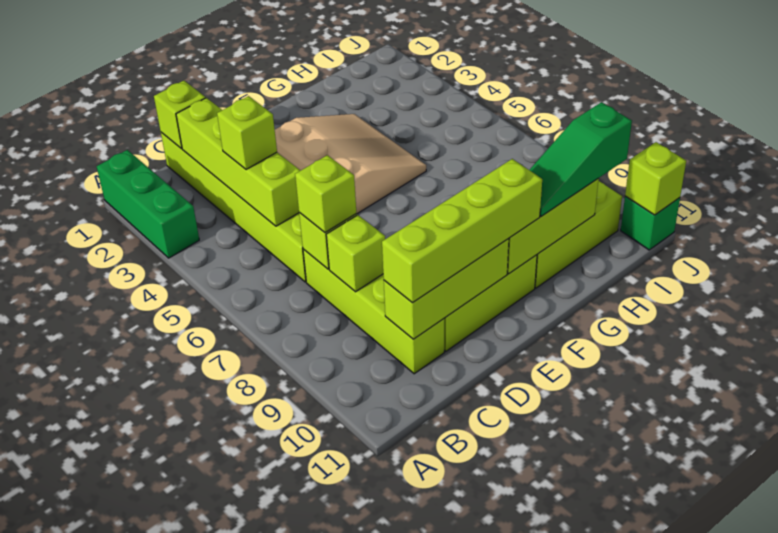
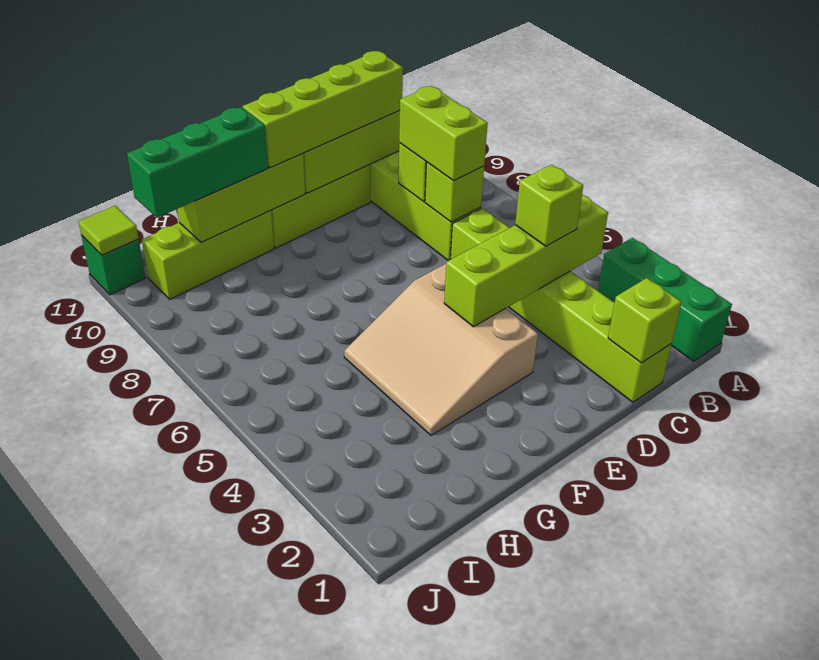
lime brick C2:C5 level 2 -> lime brick B4:E4 level 2
lime brick C7 level 3 -> lime brick C7:C8 level 3
green slope G10:I10 level 3 top I -> green brick G10:I10 level 3
lime brick J11 level 2 -> lime tile J11 level 2

